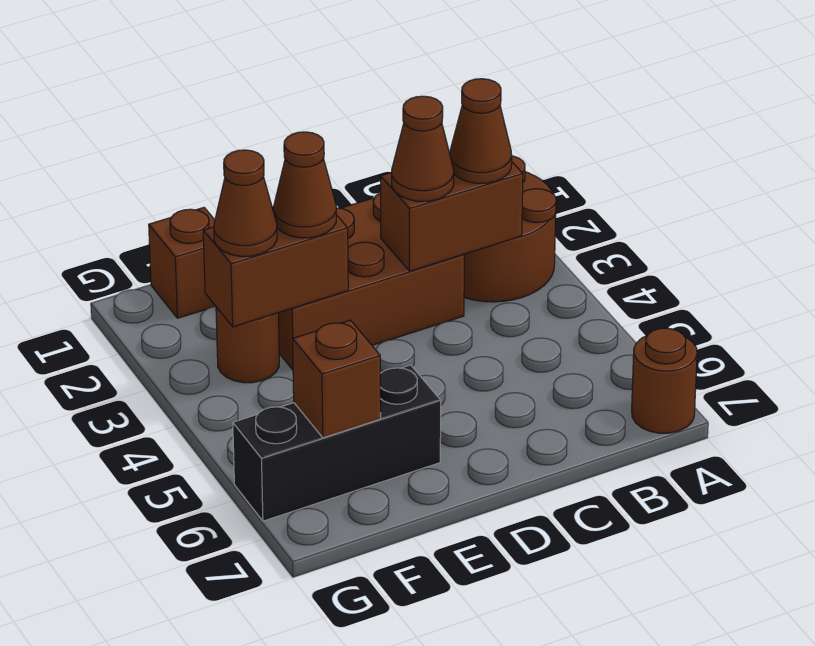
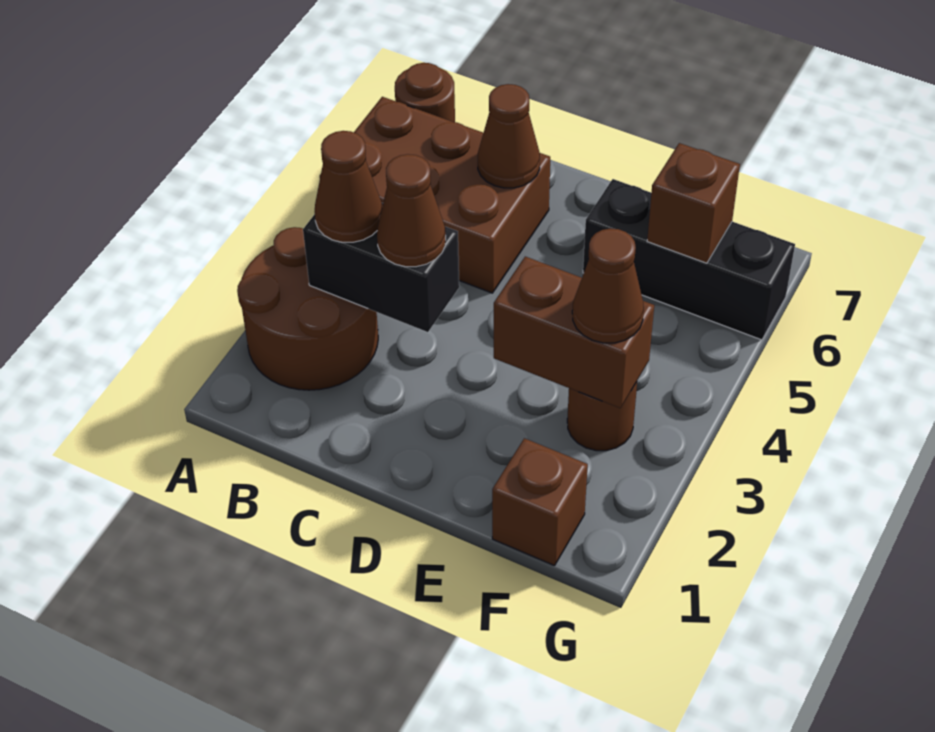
brown brick B3:C3 level 2 -> black brick B3:C3 level 2
brown brick C2:E3 level 1 -> brown brick A5:C6 level 1
brown cone E3 level 3 -> brown cone C6 level 2

